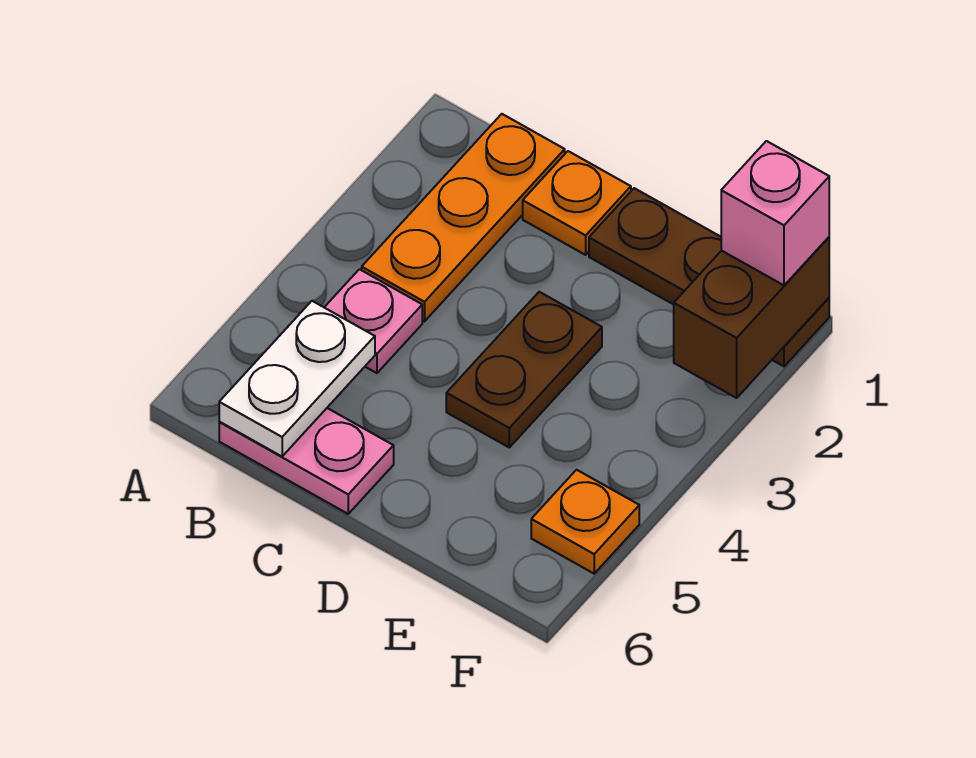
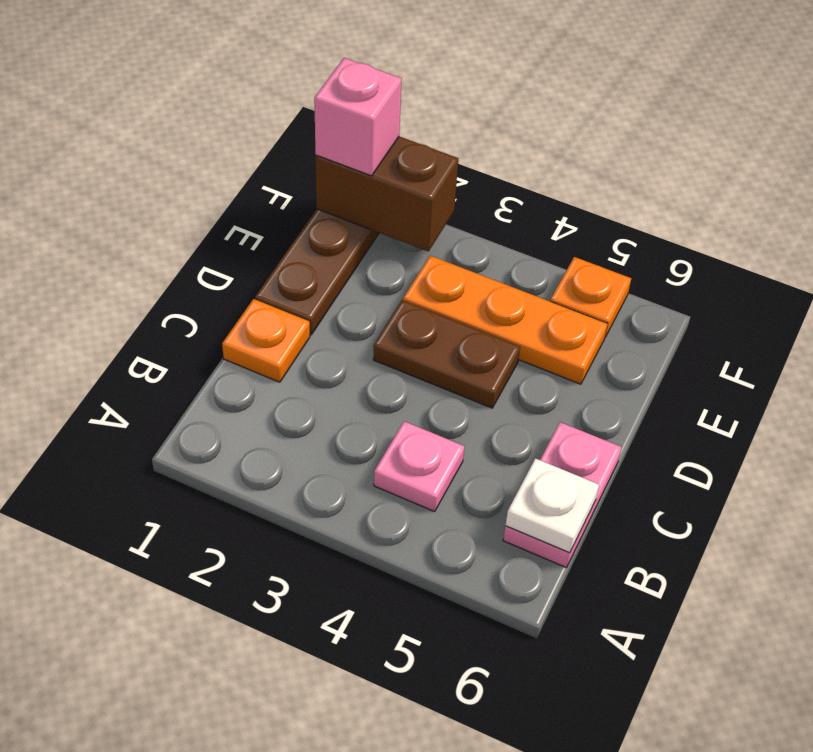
orange plate B1:B3 level 1 -> orange plate E3:E5 level 1
white plate B5:B6 level 2 -> white plate B6 level 2

